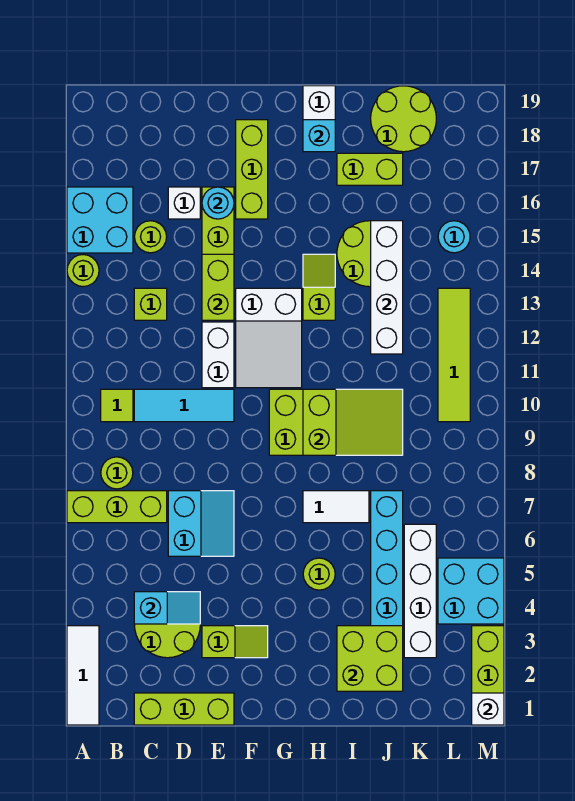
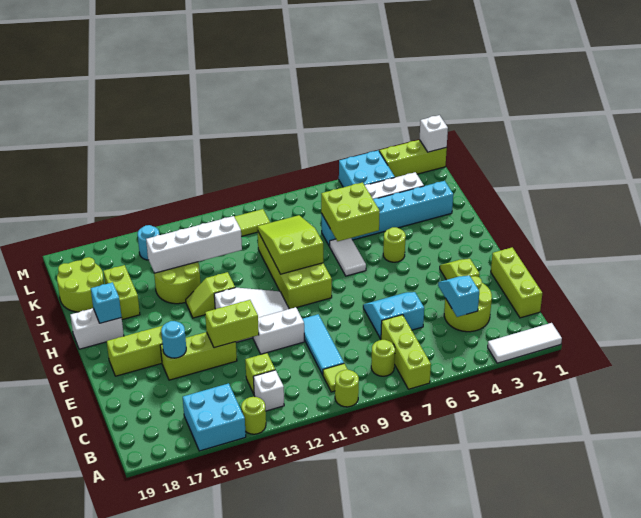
lime round brick C15 level 1 -> lime round brick A10 level 1
white brick D16 level 1 -> white brick B13 level 1
lime brick I2:J3 level 2 -> lime brick I6:J7 level 2

